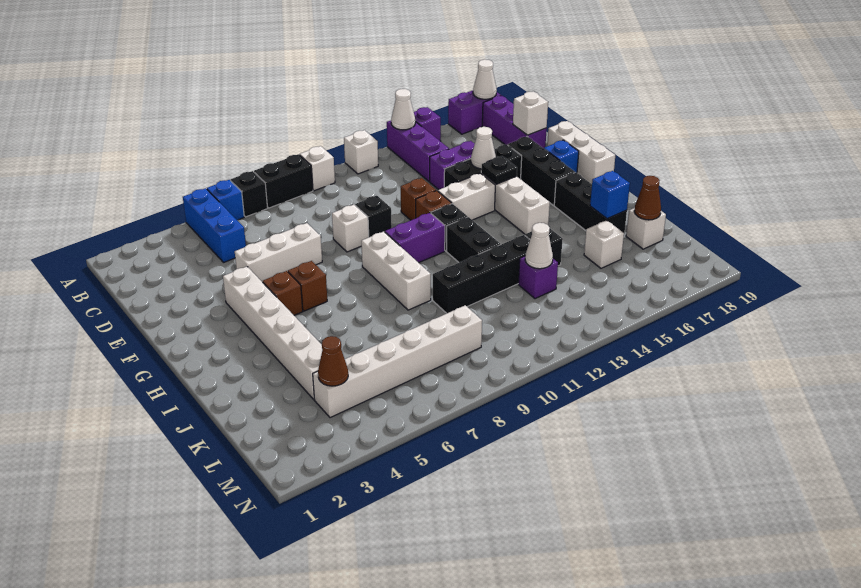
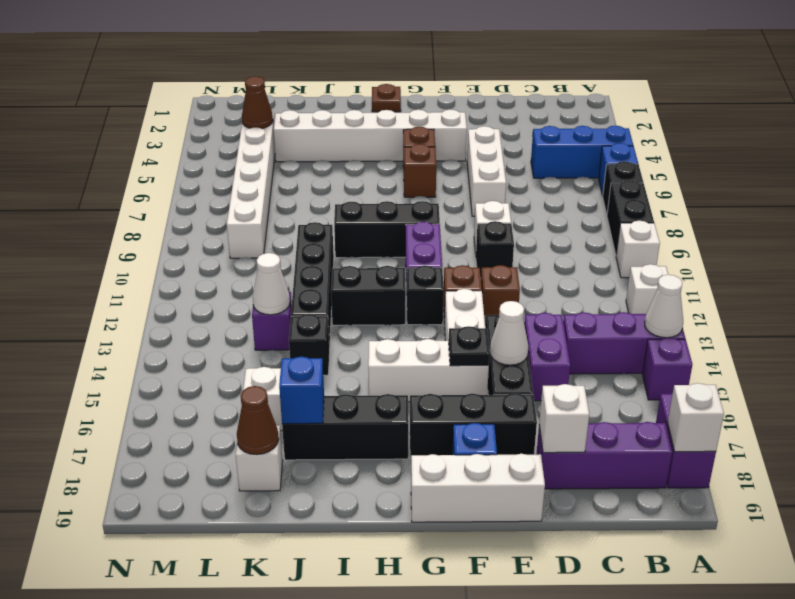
white cone A18 level 2 -> white brick A18 level 2
white brick G9:I9 level 1 -> black brick G9:I9 level 1
none -> brown plate H1 level 1

